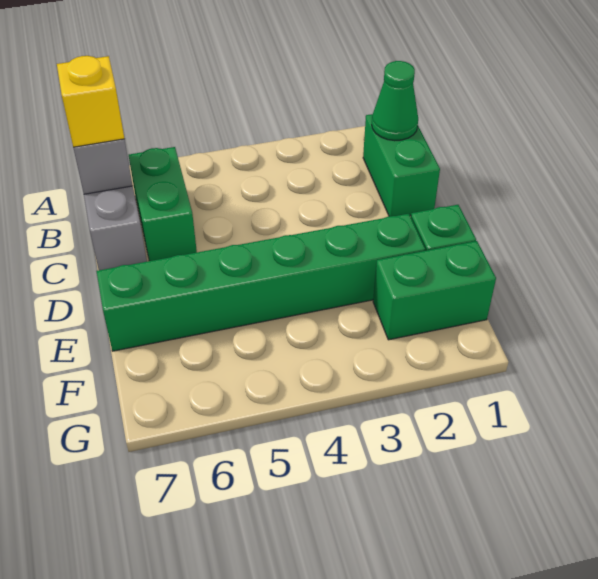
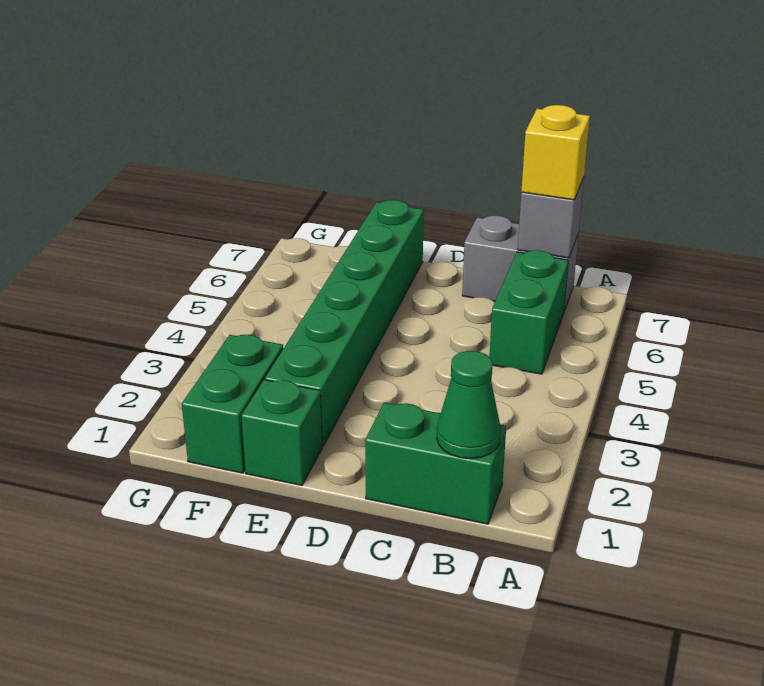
green brick B6:C6 level 1 -> green brick B5:B6 level 1

